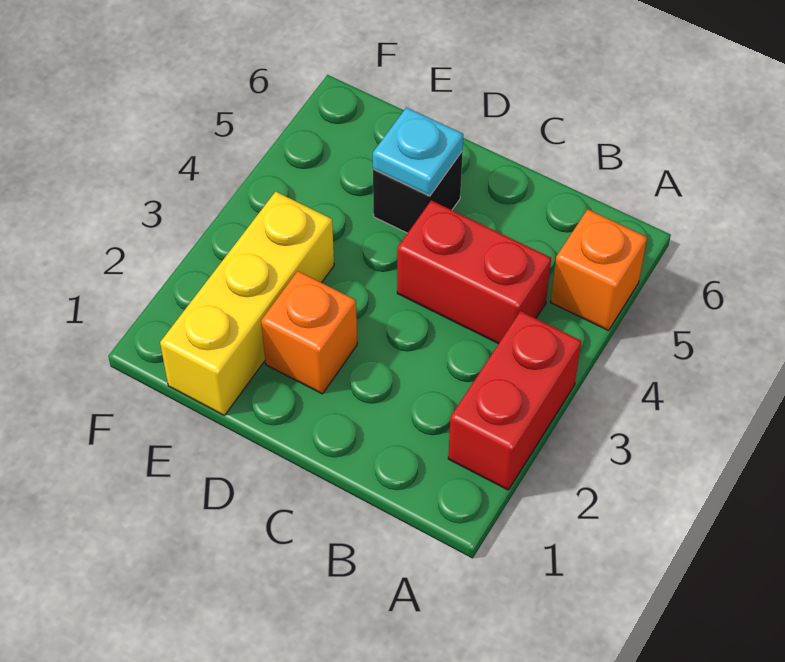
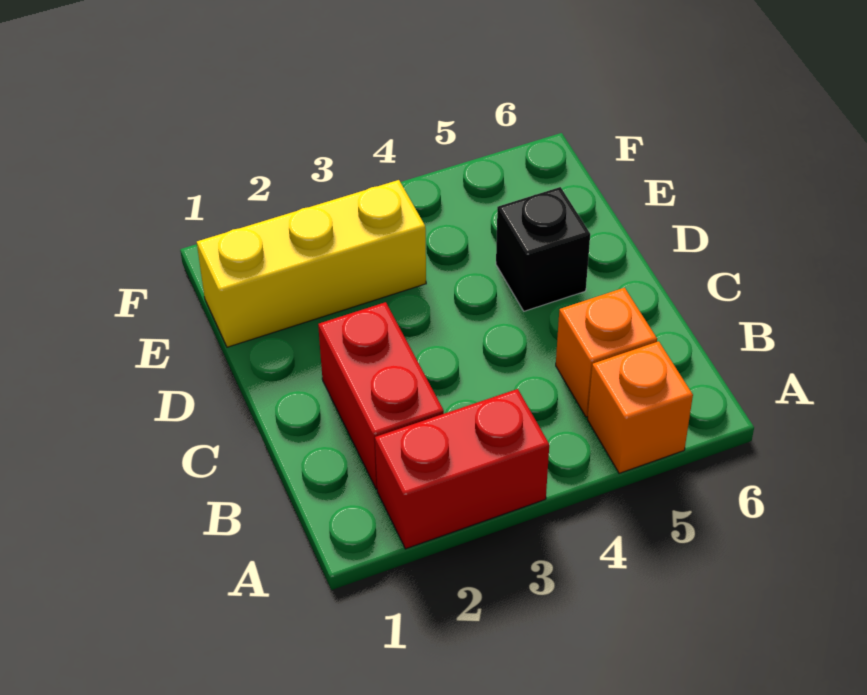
red brick B4:C4 level 1 -> red brick B2:C2 level 1
orange brick D2 level 1 -> orange brick B5 level 1
cyan plate D5 level 2 -> none

